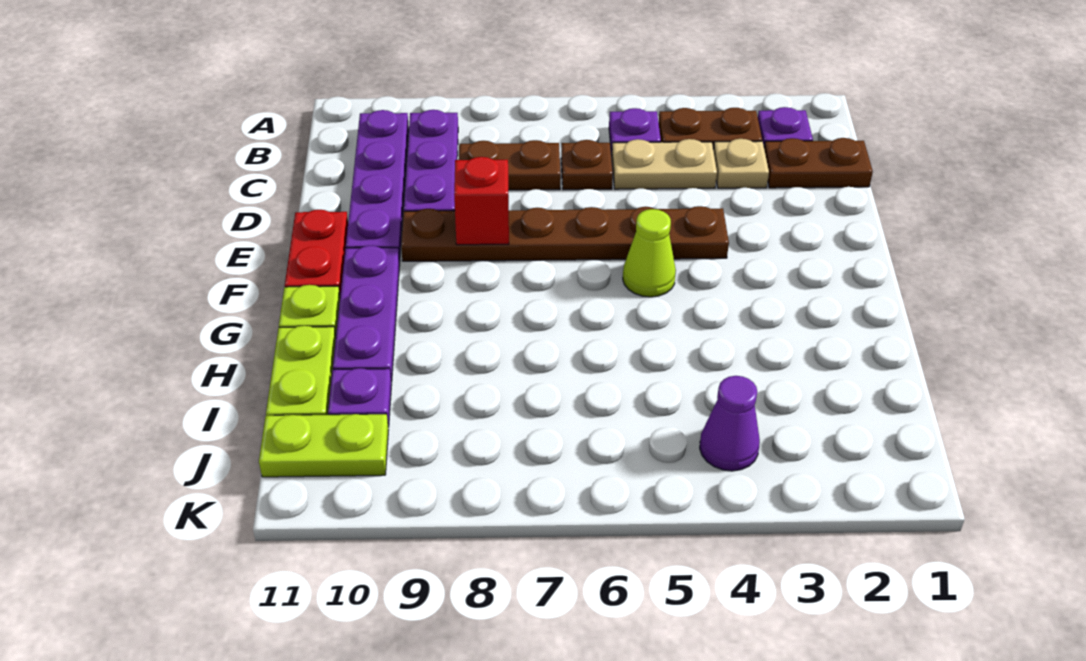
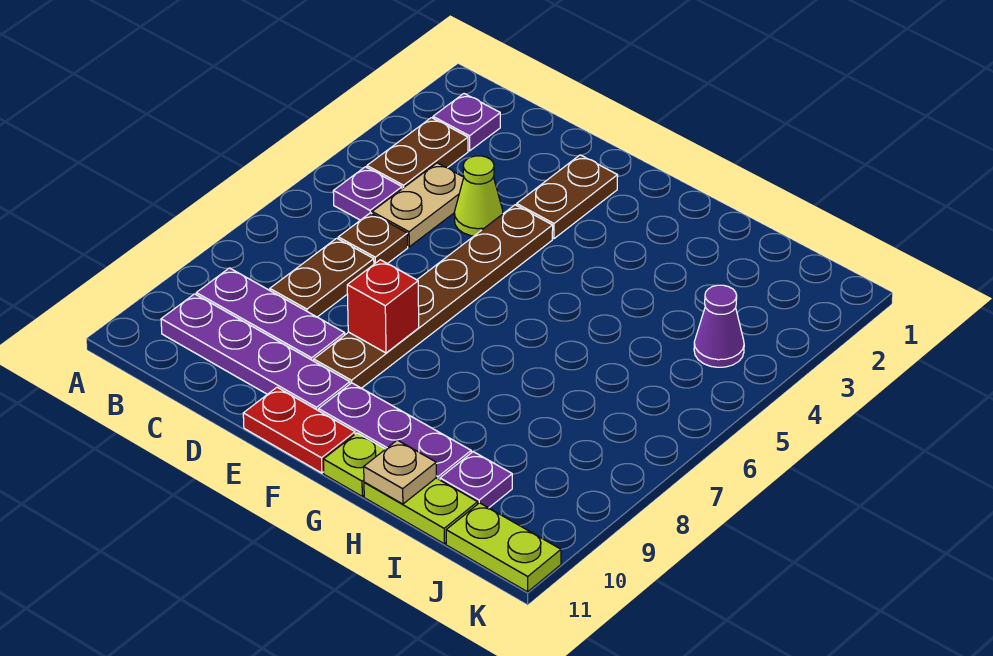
brown plate C1:C2 level 1 -> brown plate E2:E3 level 1
tan plate C3 level 1 -> tan plate H11 level 2
lime cone F5 level 1 -> lime cone D4 level 1
lime plate J10:J11 level 1 -> lime plate J11:K11 level 1

